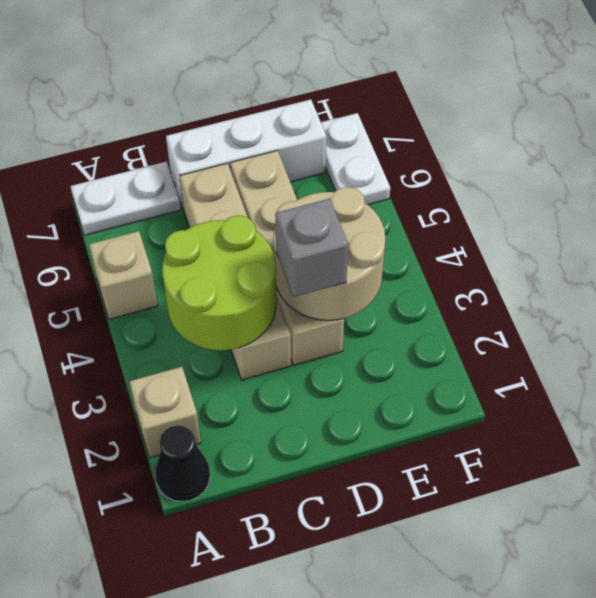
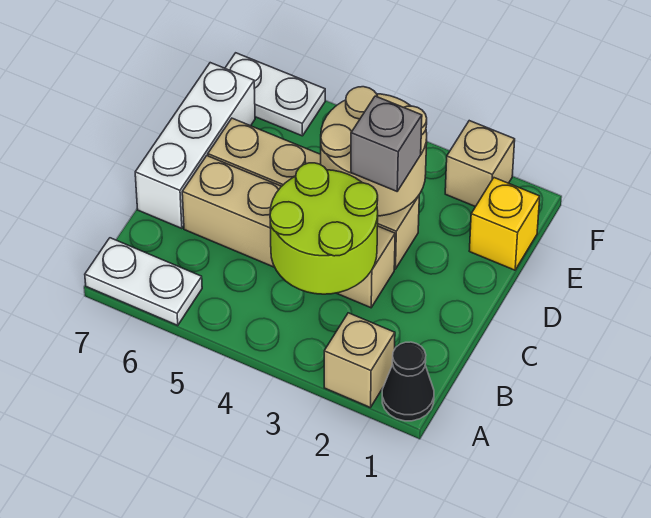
tan brick A5 level 1 -> tan brick F2 level 1
white plate A7:B7 level 1 -> white plate A6:A7 level 1
none -> yellow brick E1 level 1

